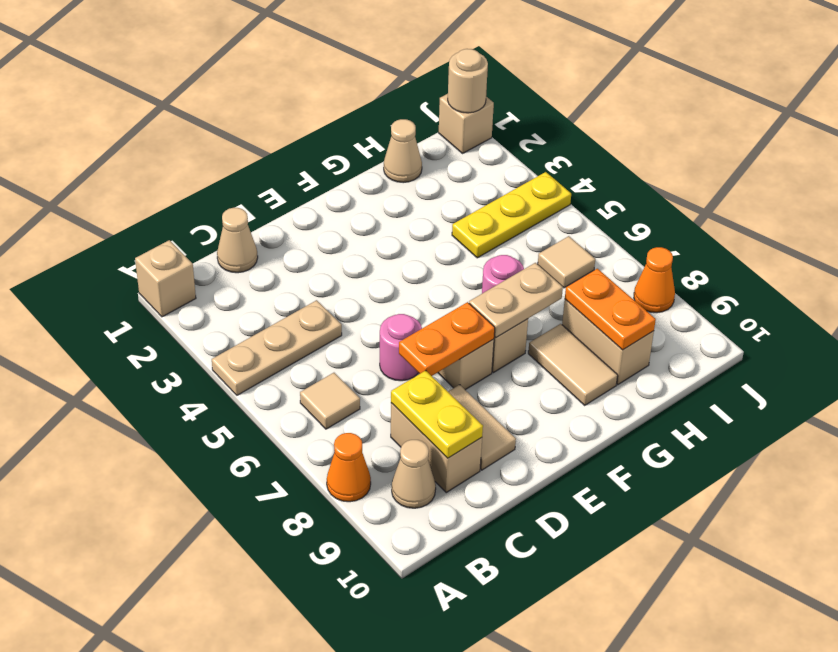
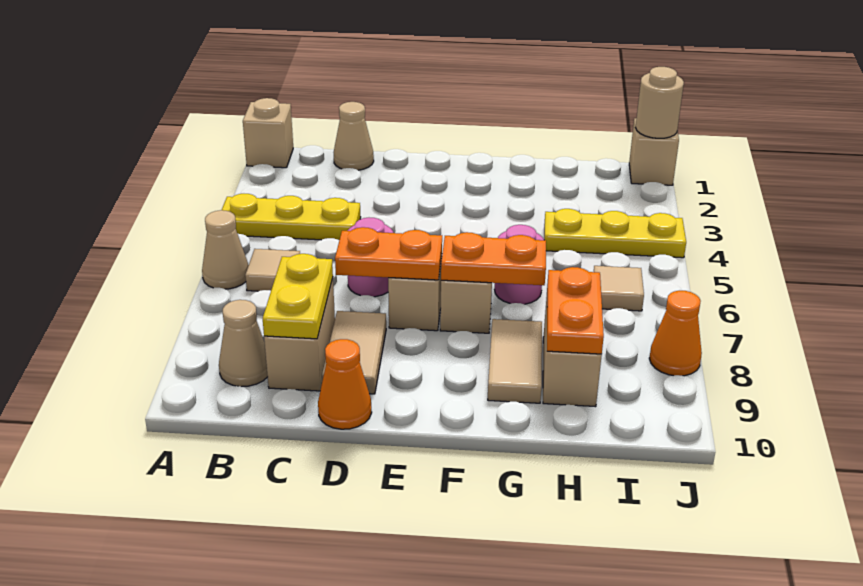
tan plate A4:C4 level 1 -> yellow plate A4:C4 level 1
orange cone A8 level 1 -> orange cone D10 level 1
tan plate F7:G7 level 2 -> orange plate F7:G7 level 2
tan cone H1 level 1 -> tan cone A6 level 1

